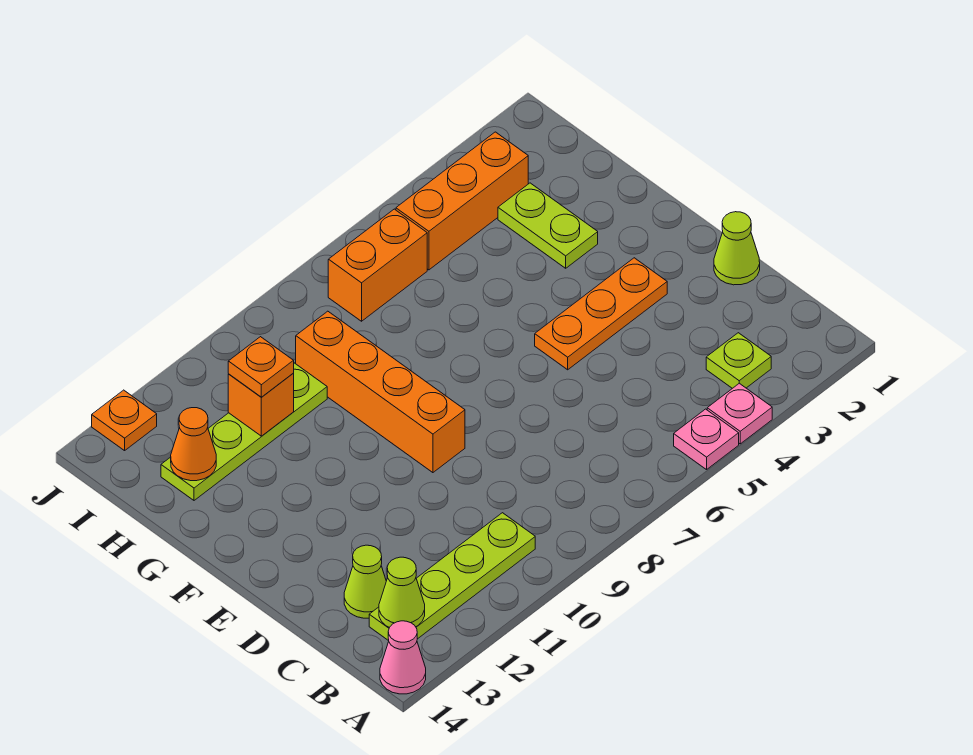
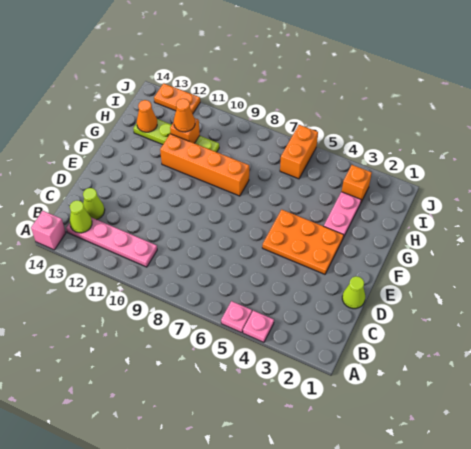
pink cone A14 level 1 -> pink brick A14 level 1
lime plate B3 level 1 -> none
lime plate B10:B13 level 1 -> pink plate B10:B13 level 1
orange plate E3:E5 level 1 -> orange plate E3:F5 level 1
orange brick E9:H9 level 1 -> orange brick G8:G11 level 1
lime plate G3:H3 level 1 -> pink plate G3:H3 level 1
orange plate H11 level 3 -> orange cone H11 level 3
orange brick I3:I5 level 1 -> orange brick I3 level 1
orange brick I6:I7 level 1 -> orange brick I6:J6 level 1
orange plate J13 level 1 -> orange plate J12:J13 level 1

